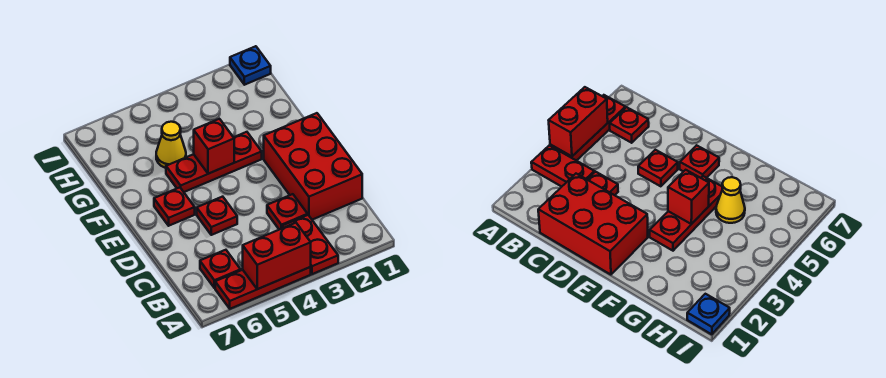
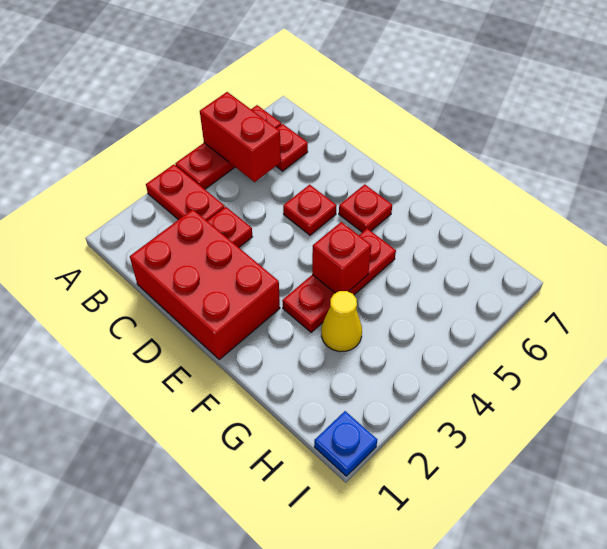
red brick A4:A5 level 2 -> red brick A5:B5 level 2
yellow cone G5 level 1 -> yellow cone G3 level 1

